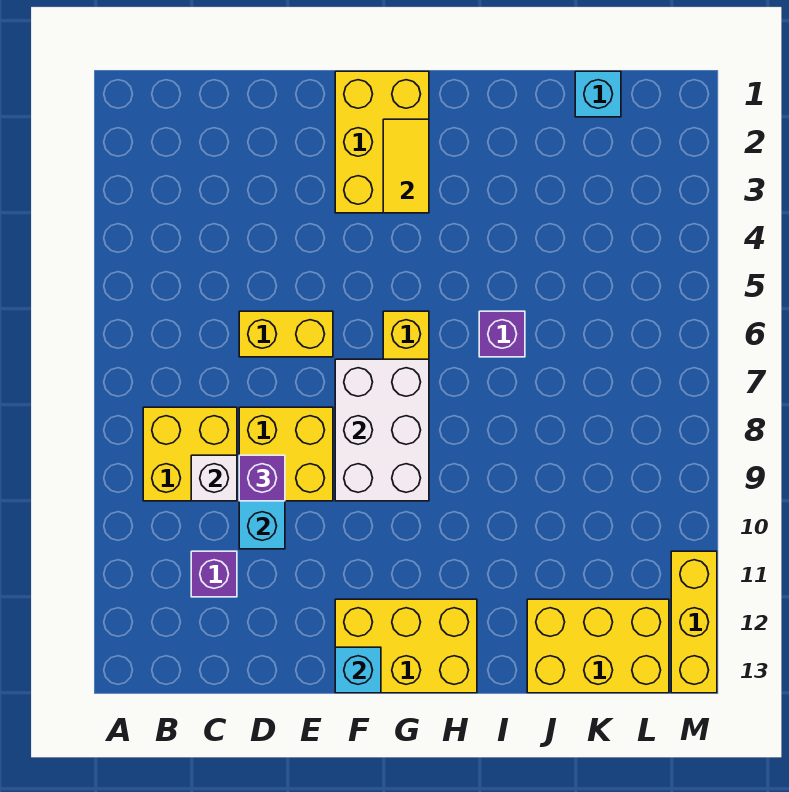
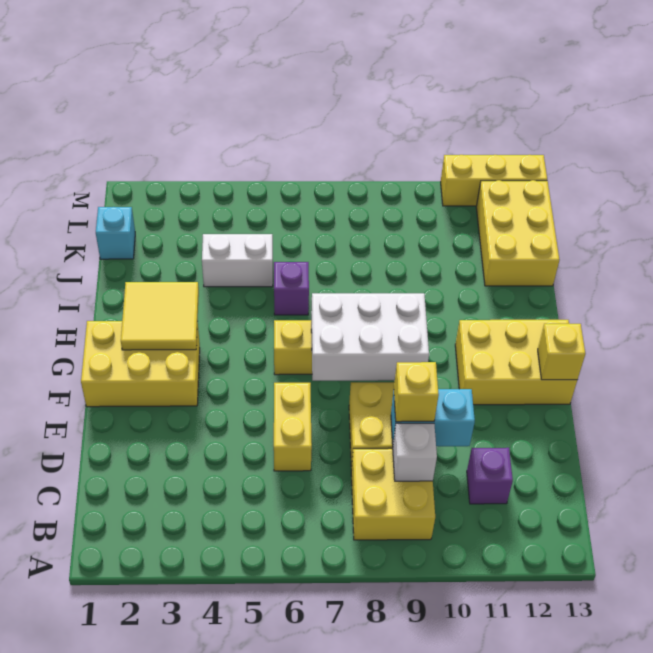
purple brick D9 level 3 -> yellow brick D9 level 3
yellow brick F12:H13 level 1 -> yellow brick F11:G13 level 1
cyan brick F13 level 2 -> yellow brick F13 level 2
yellow tile G2:G3 level 2 -> yellow tile G2:H3 level 2
none -> white brick J4:J5 level 1

